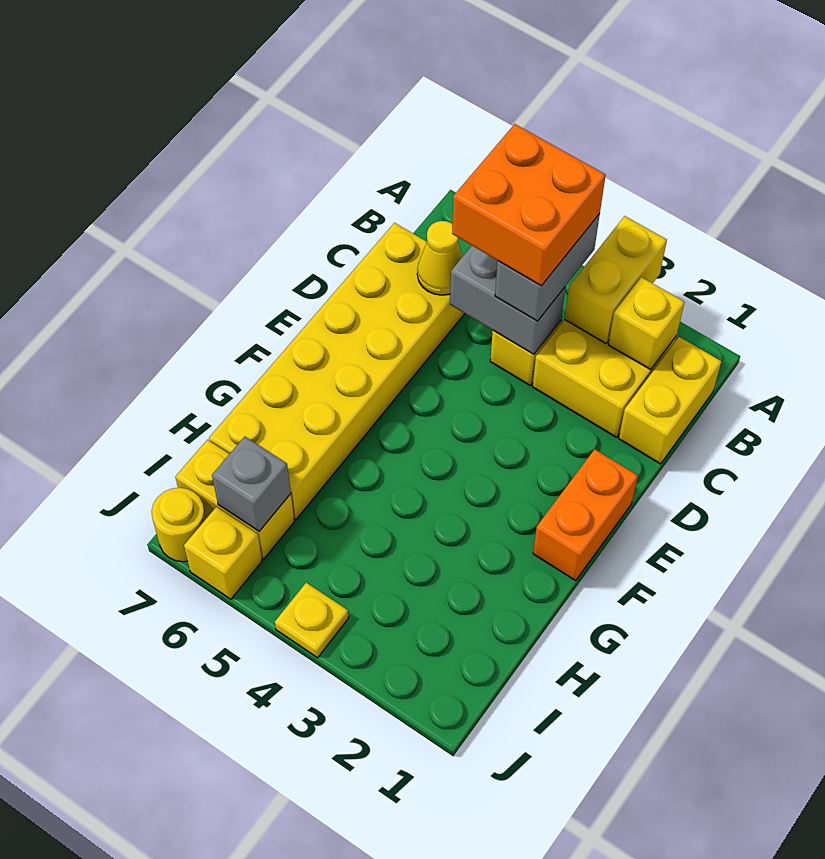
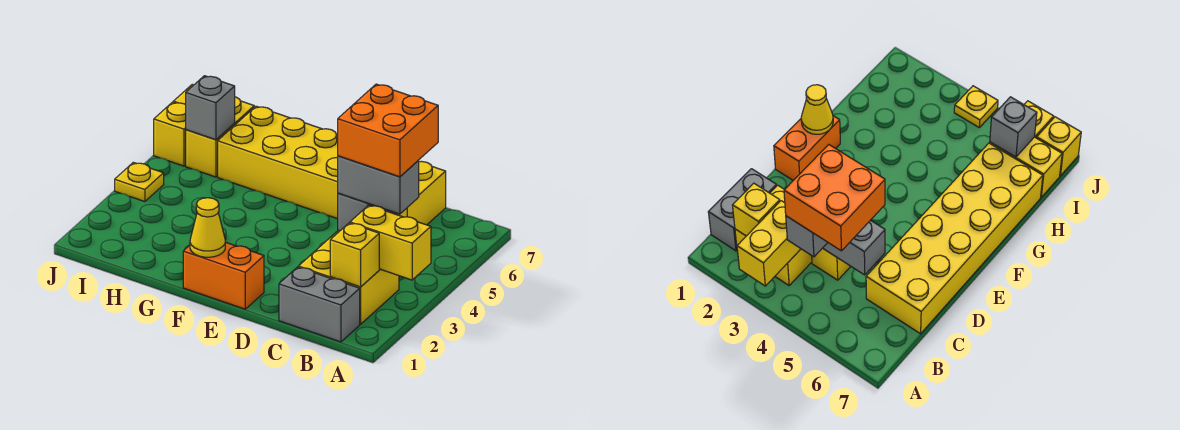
yellow brick B1:C1 level 1 -> grey brick B1:C1 level 1
yellow cone C6 level 2 -> yellow cone F1 level 2
yellow round brick J7 level 1 -> yellow brick J7 level 1

